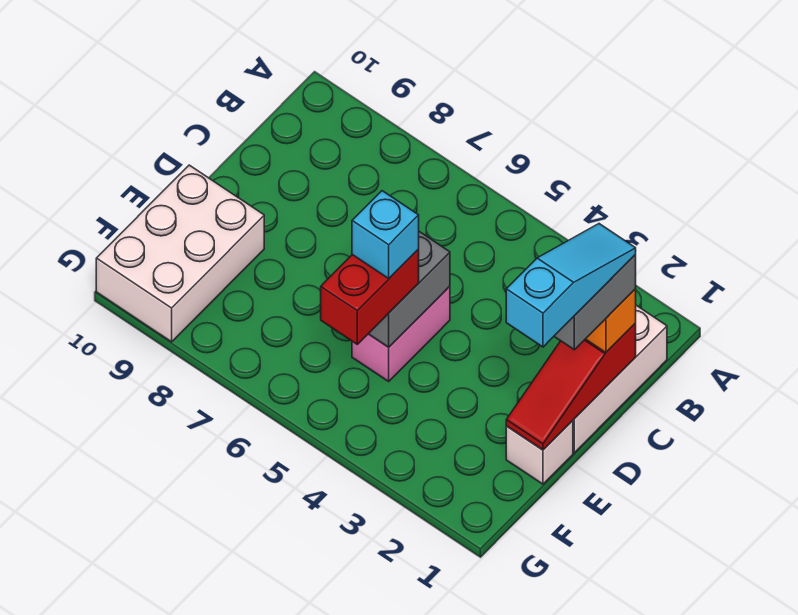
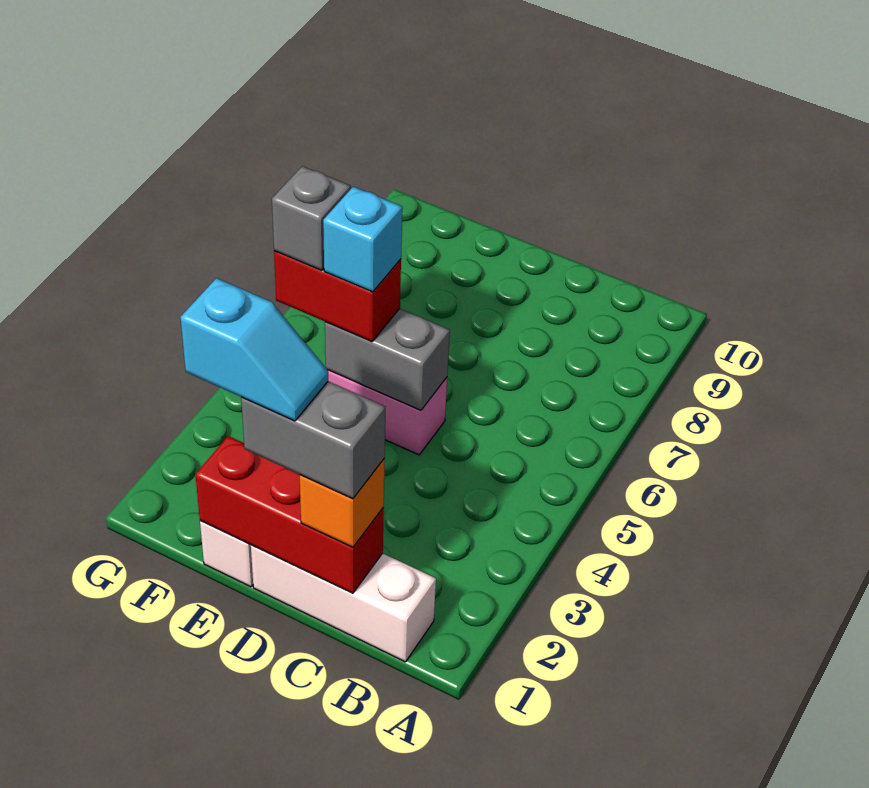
red slope C1:E1 level 2 top C -> red brick C1:E1 level 2
cyan slope C1:E1 level 5 top E -> cyan slope D1:E1 level 5 top E
white brick E9:G10 level 1 -> none
none -> grey brick F5 level 4

